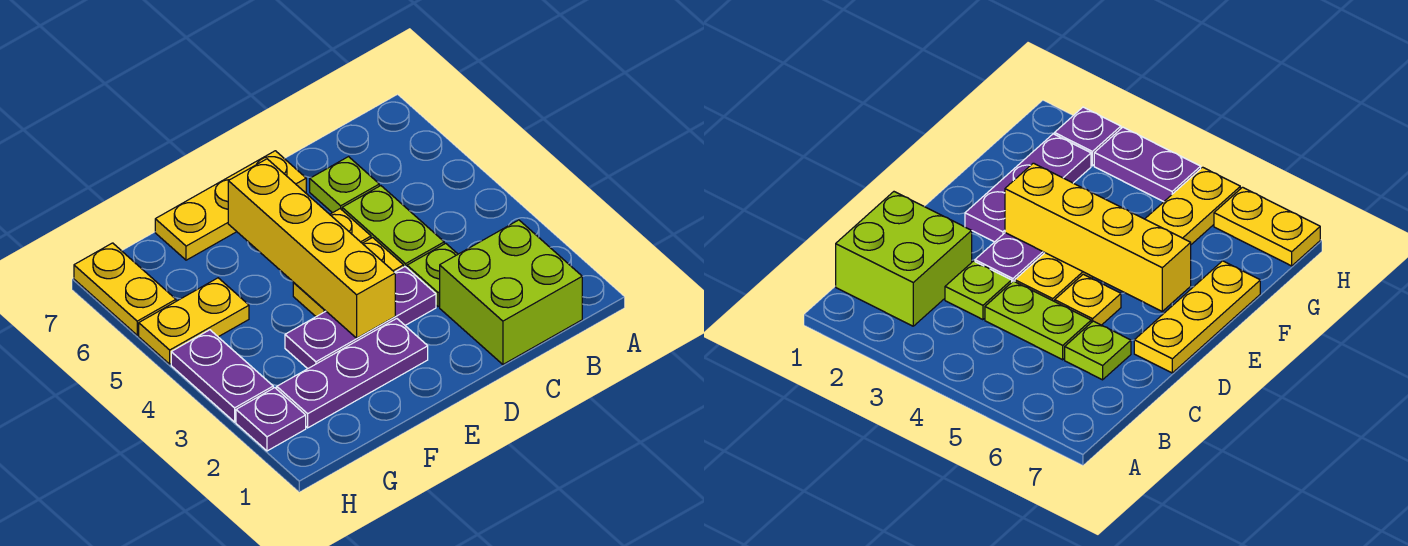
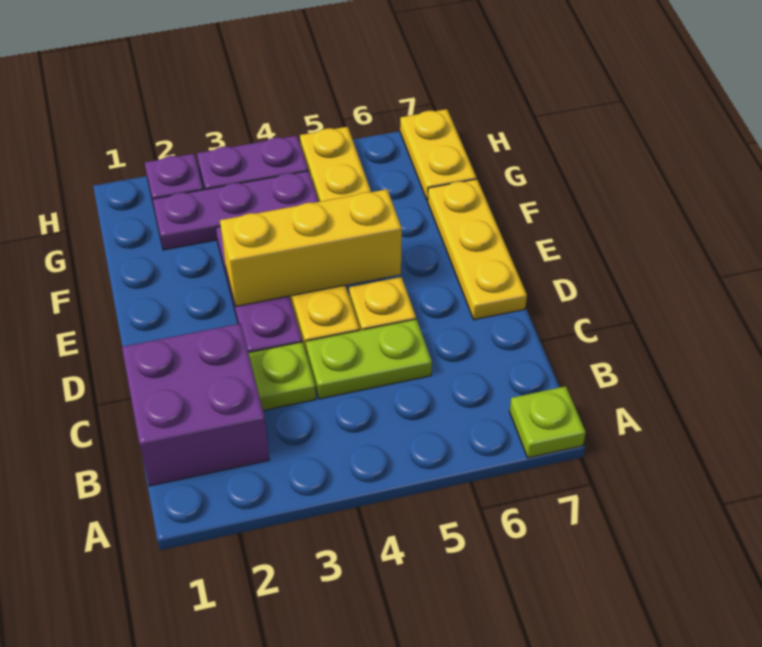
lime brick B1:C2 level 1 -> purple brick B1:C2 level 1
lime plate C6 level 1 -> lime plate A7 level 1
purple plate E2:G2 level 1 -> purple plate G2:G4 level 1
yellow brick E3:E6 level 2 -> yellow brick E3:E5 level 2
yellow plate H6:H7 level 1 -> yellow plate G7:H7 level 1

